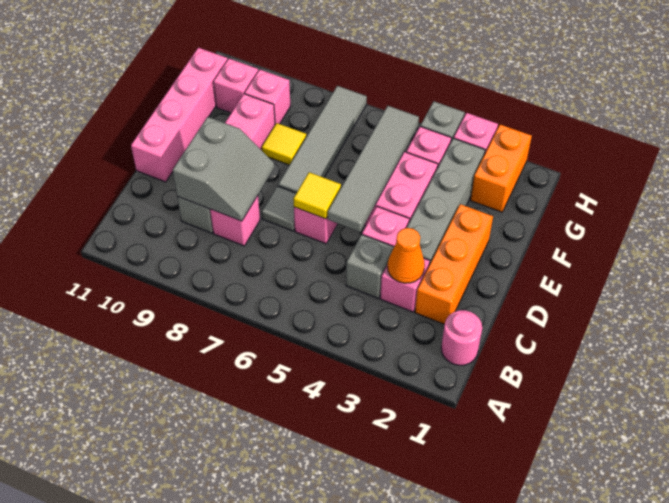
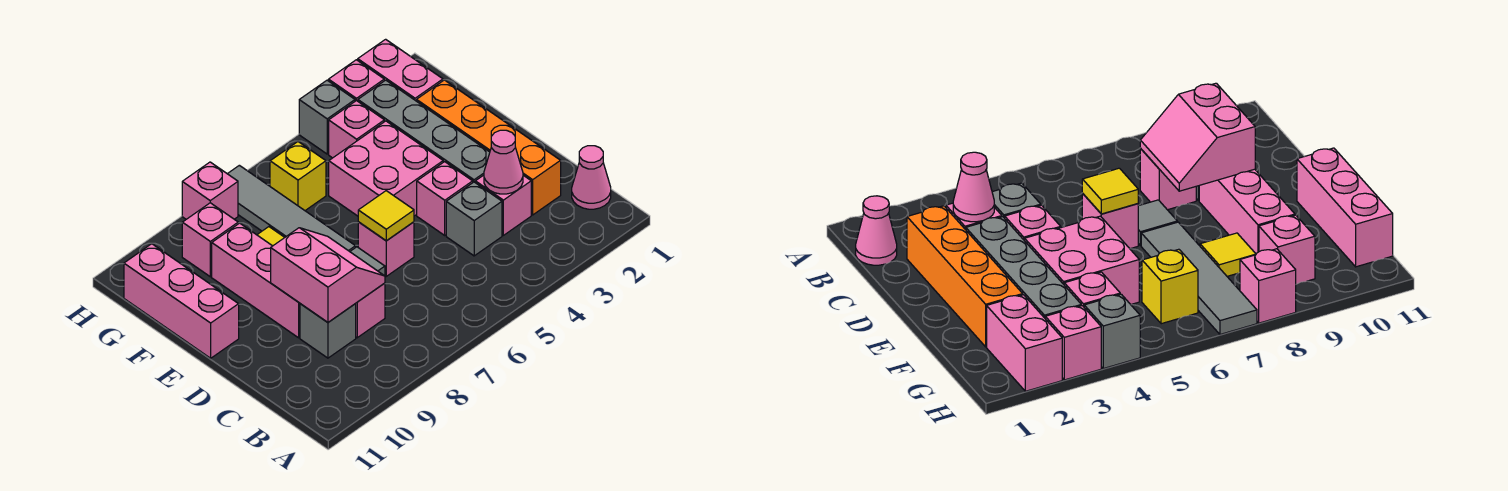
pink round brick B1 level 1 -> pink cone B1 level 1
orange brick C2:E2 level 1 -> orange brick C2:F2 level 1
orange cone C3 level 2 -> pink cone C3 level 2
grey slope C8:D9 level 2 top 9 -> pink slope C8:D9 level 2 top 9
grey tile D5:G5 level 2 -> none
pink brick D11:G11 level 1 -> pink brick E11:G11 level 1
orange brick G2:H2 level 1 -> pink brick G2:H2 level 1
none -> yellow brick G6 level 1
pink brick G10 level 1 -> pink brick H8 level 1

